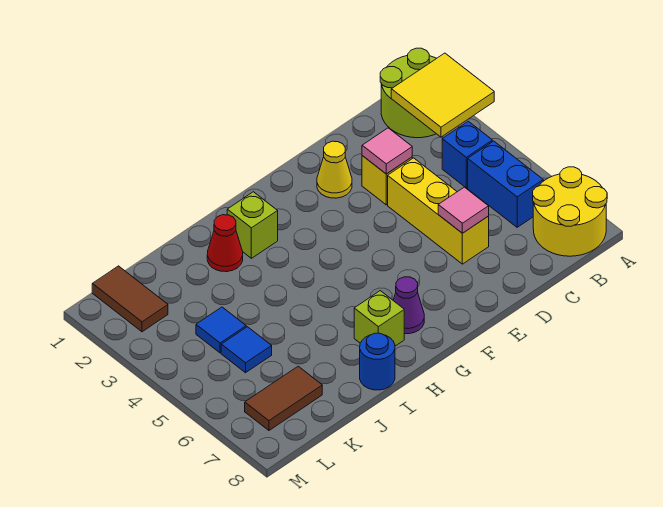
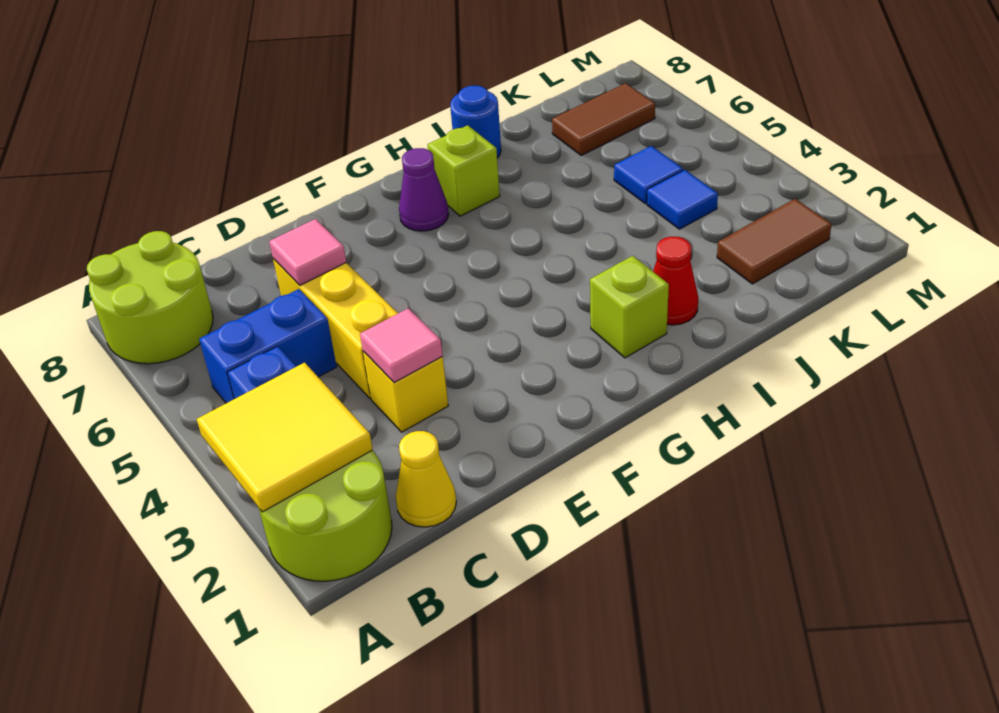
yellow round brick A7:B8 level 1 -> lime round brick A7:B8 level 1
blue brick B5:B6 level 1 -> blue brick B5:C5 level 1
yellow cone E2 level 1 -> yellow cone C1 level 1
brown tile L1:L2 level 1 -> brown tile K2:L2 level 1

